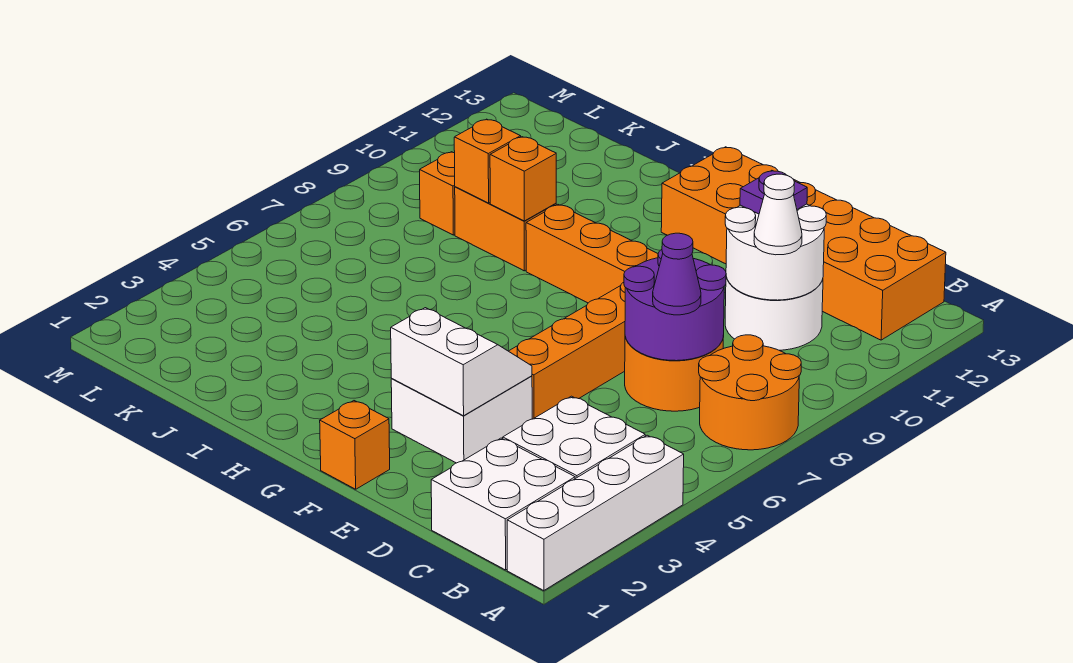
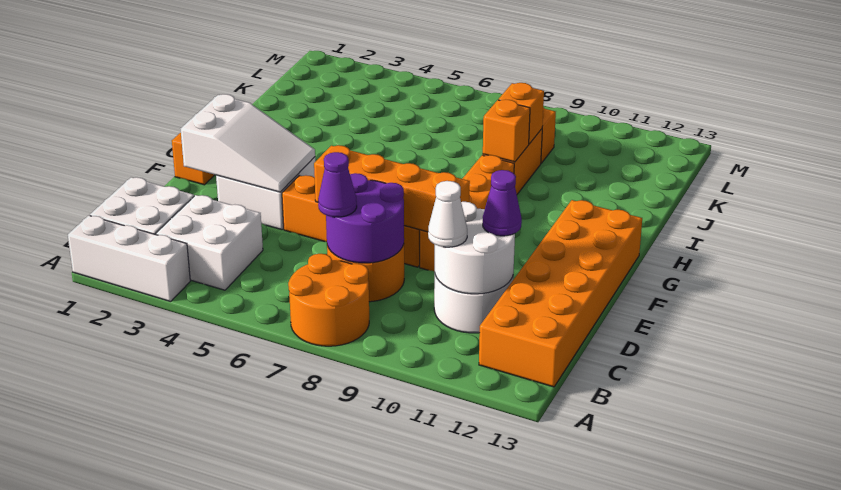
white brick A1:A4 level 1 -> white brick A1:A3 level 1
purple plate D11 level 3 -> purple cone D11 level 3
white slope E3:F4 level 2 top 3 -> white slope E2:F4 level 2 top 2
none -> orange brick E6:E9 level 2

